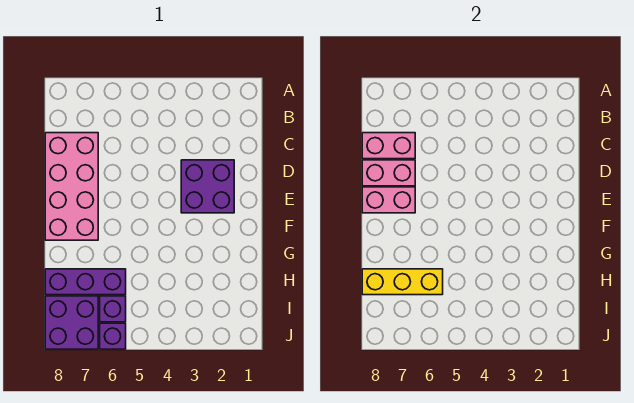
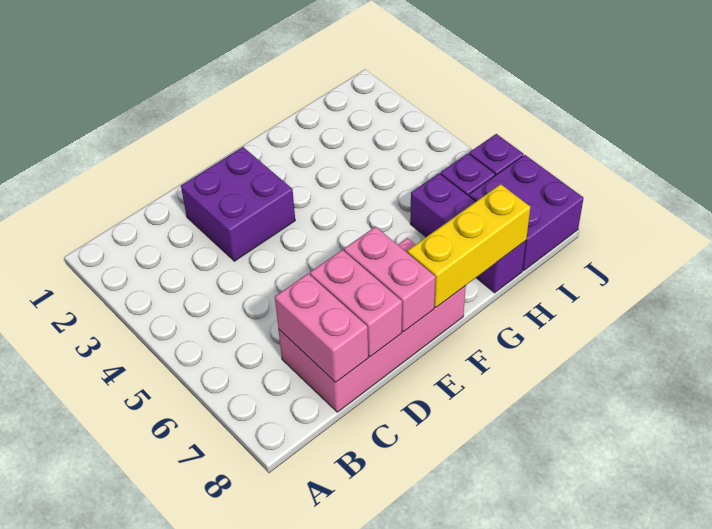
yellow brick H6:H8 level 2 -> yellow brick F8:H8 level 2

